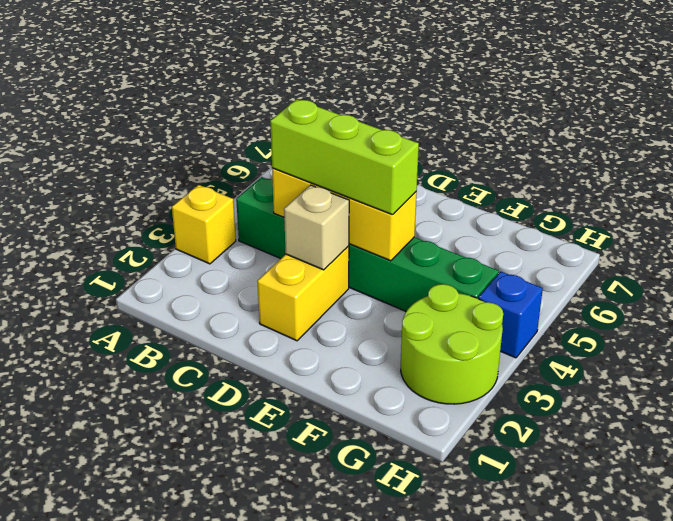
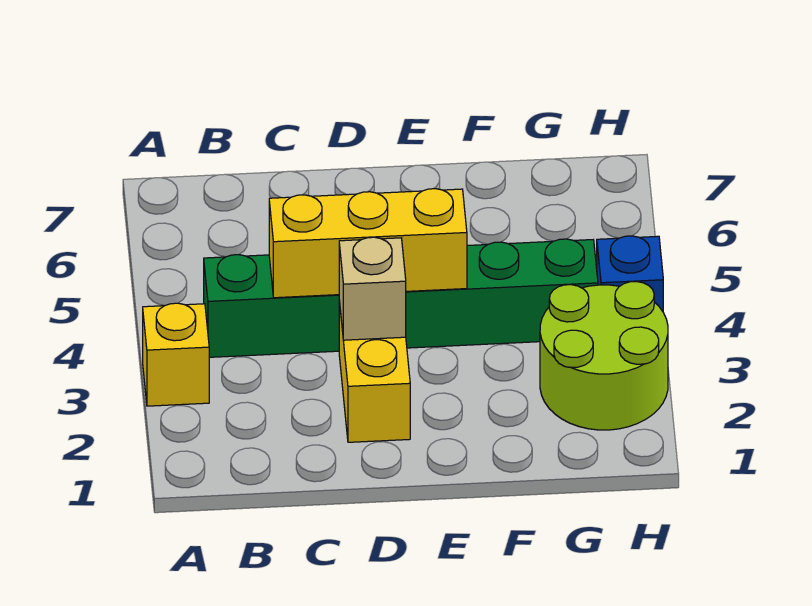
lime brick C4:E4 level 3 -> none

